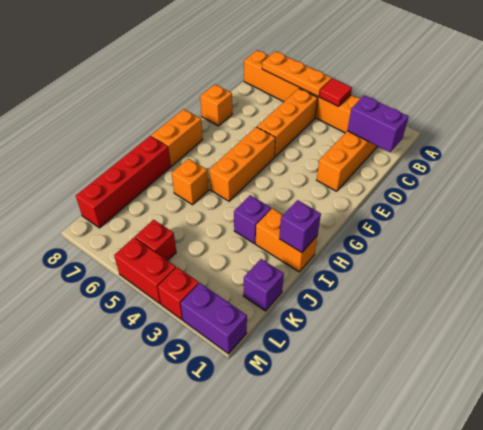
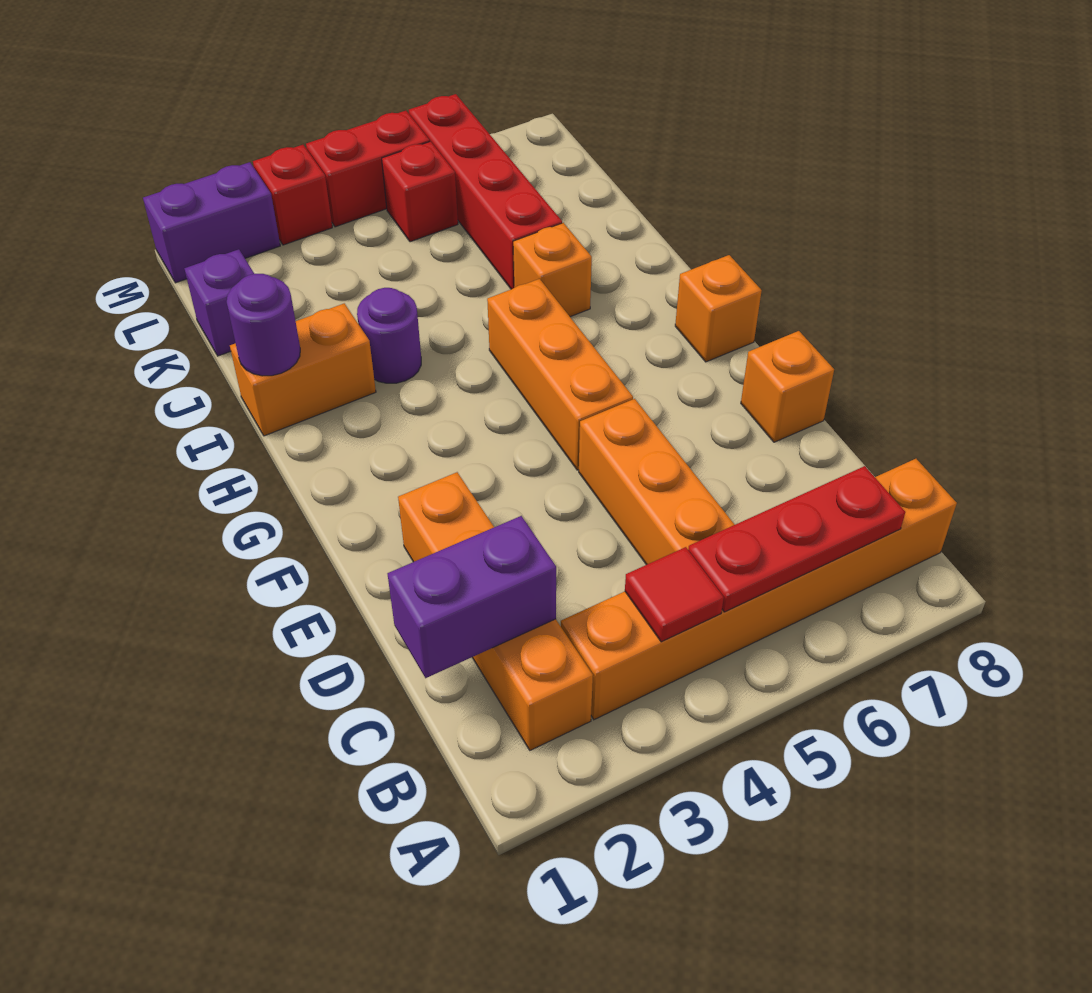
orange plate B5:B7 level 2 -> red plate B5:B7 level 2
orange brick G8:H8 level 1 -> orange brick G8 level 1
purple brick I1 level 2 -> purple round brick I1 level 2
purple brick I3 level 1 -> purple round brick I3 level 1
red brick I8:L8 level 1 -> red brick J6:M6 level 1

